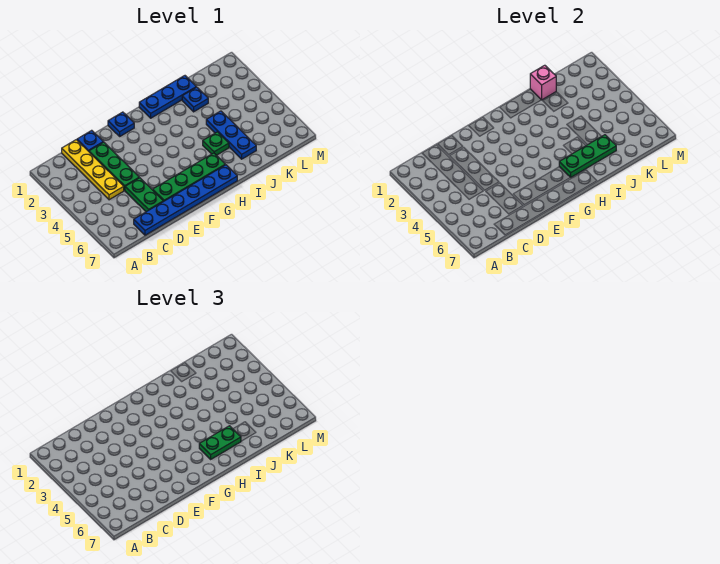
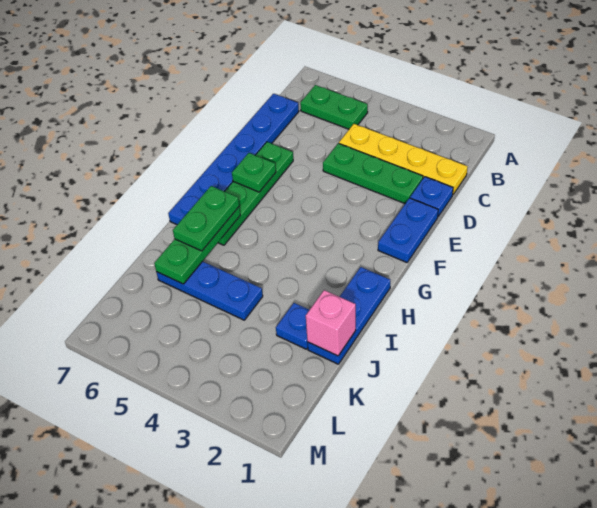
green plate D5:D6 level 1 -> green plate B5:B6 level 1
blue plate F1 level 1 -> blue plate E1:F1 level 1
green plate I5 level 1 -> green plate F6 level 2

